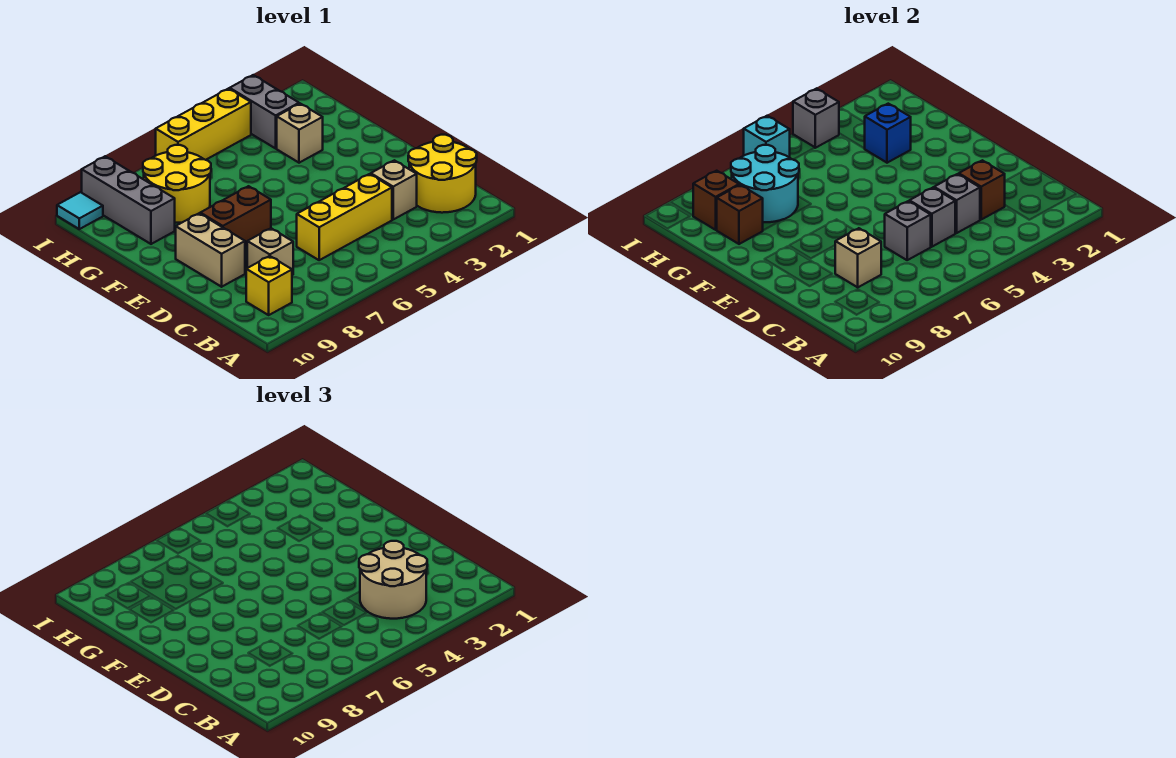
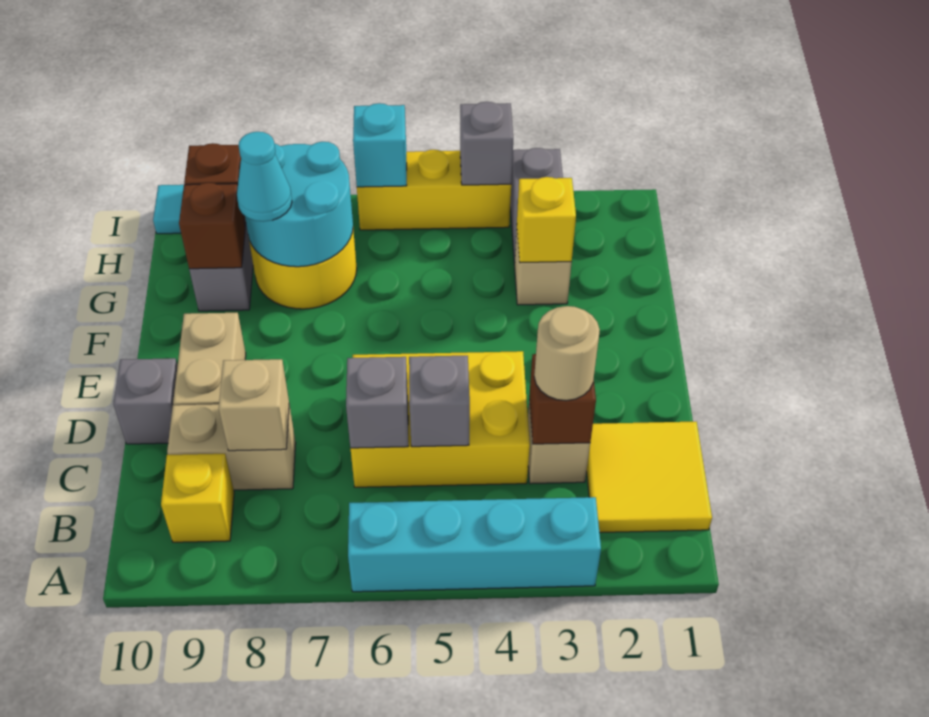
none -> cyan brick A3:A6 level 1
yellow round brick B1:C2 level 1 -> yellow tile B1:C2 level 1
tan round brick B3:C4 level 3 -> tan round brick C3 level 3
yellow brick C4:C6 level 1 -> yellow brick C4:D6 level 1
grey brick C4 level 2 -> grey brick D10 level 1
tan brick C8 level 1 -> tan brick C8:C9 level 1
brown brick E7:E8 level 1 -> none
blue brick G3 level 2 -> yellow brick G3 level 2
none -> cyan cone G8 level 3

